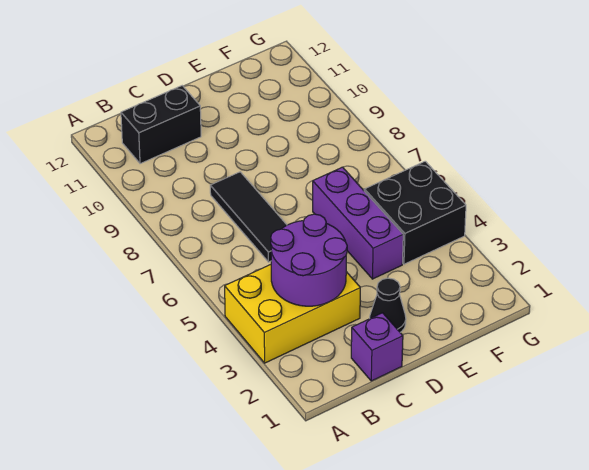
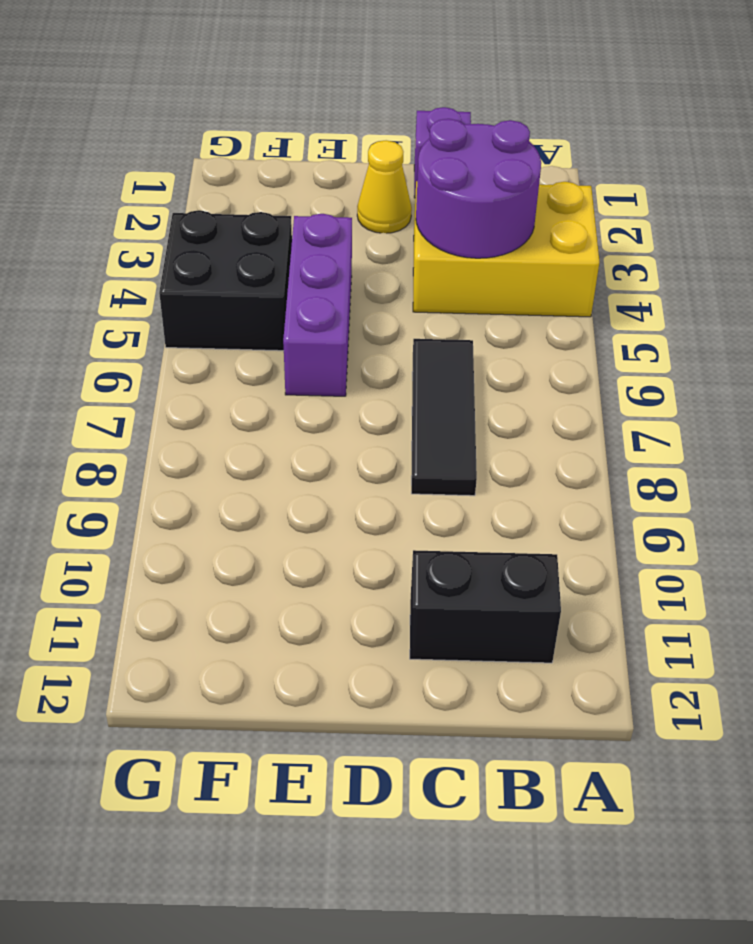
black cone D2 level 1 -> yellow cone D2 level 1

